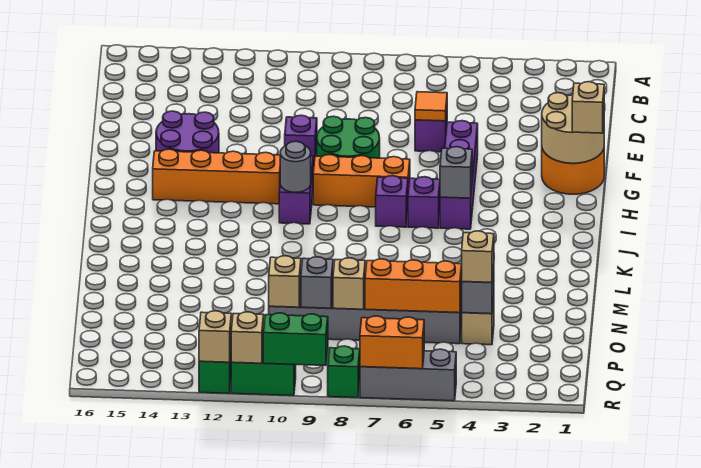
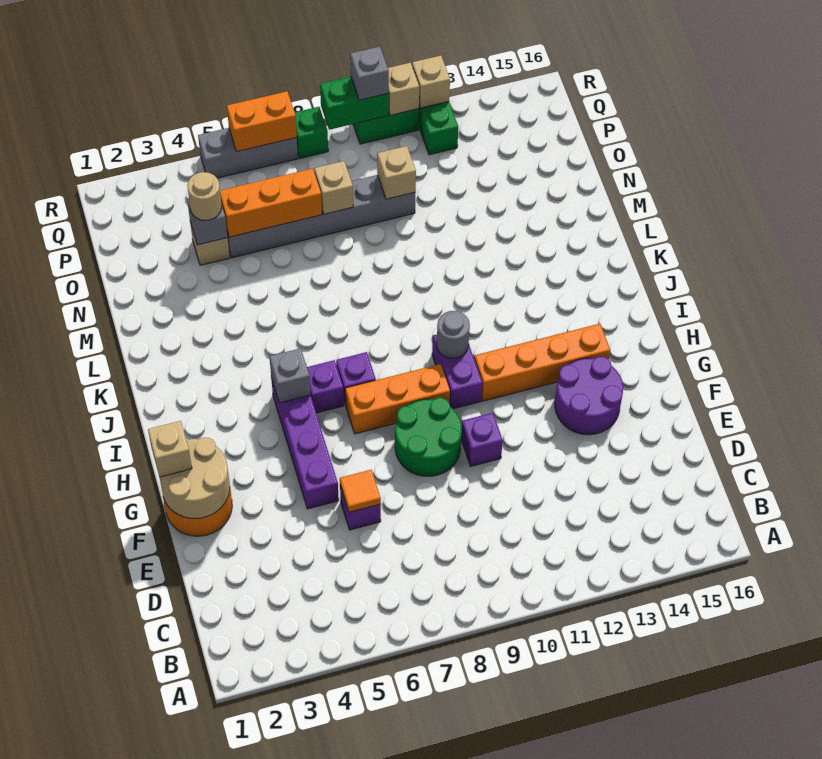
tan brick O4 level 3 -> tan round brick O4 level 3
grey brick O9 level 2 -> grey brick R10 level 3

